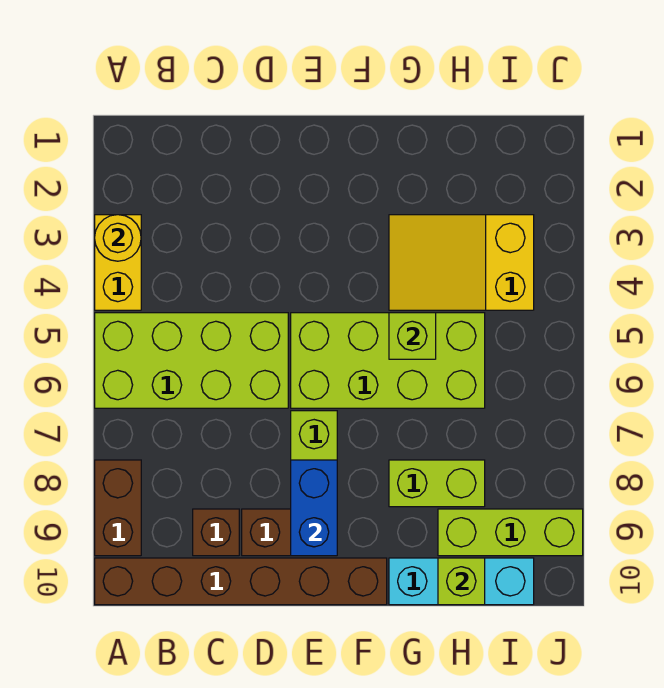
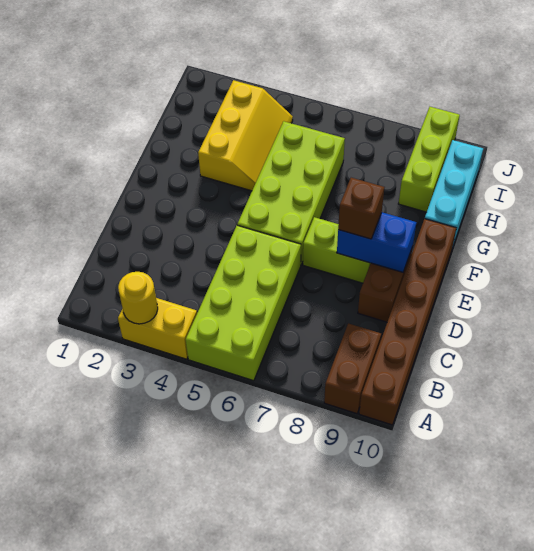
brown brick A8:A9 level 1 -> brown brick A9:B9 level 1
brown brick C9 level 1 -> brown brick E8 level 3
yellow slope G3:I4 level 1 top I -> yellow slope G3:I4 level 1 top 3
lime brick G5 level 2 -> none
lime brick G8:H8 level 1 -> none
lime brick H10 level 2 -> none

